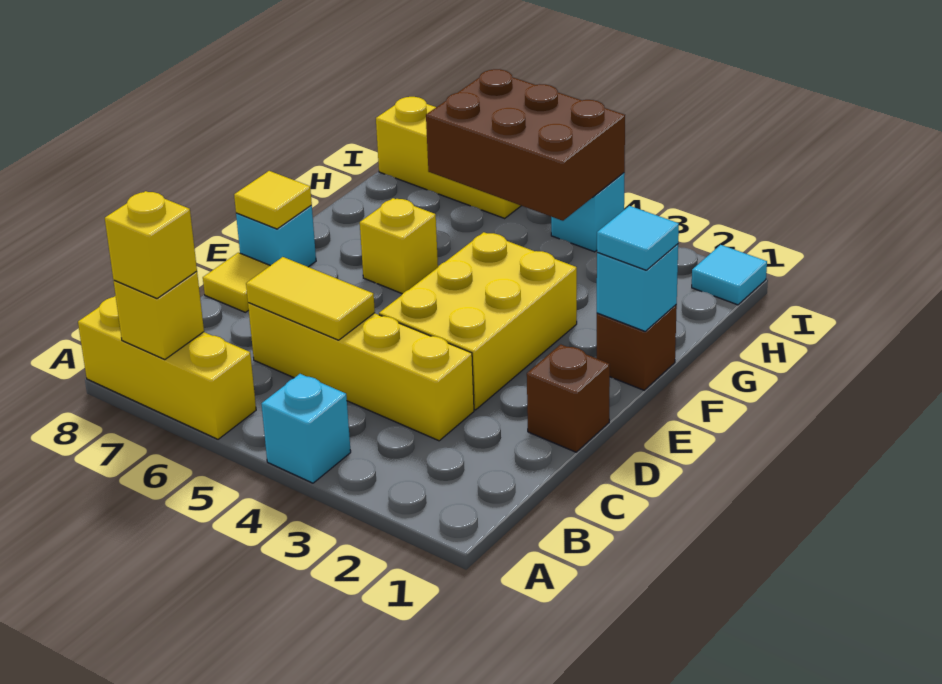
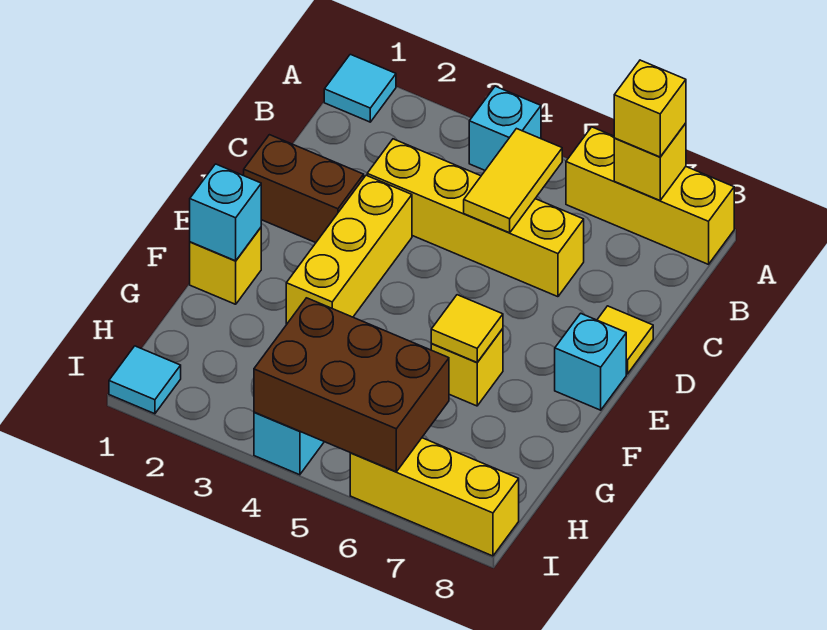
yellow tile C5:C6 level 2 -> yellow tile B5:C5 level 2
brown brick D1 level 1 -> brown brick D1:D2 level 1
yellow brick D3:F4 level 1 -> yellow brick D3:F3 level 1
yellow tile E8 level 2 -> yellow tile F6 level 2
brown brick F1 level 1 -> yellow brick F1 level 1
cyan tile F1 level 3 -> cyan tile A1 level 1

